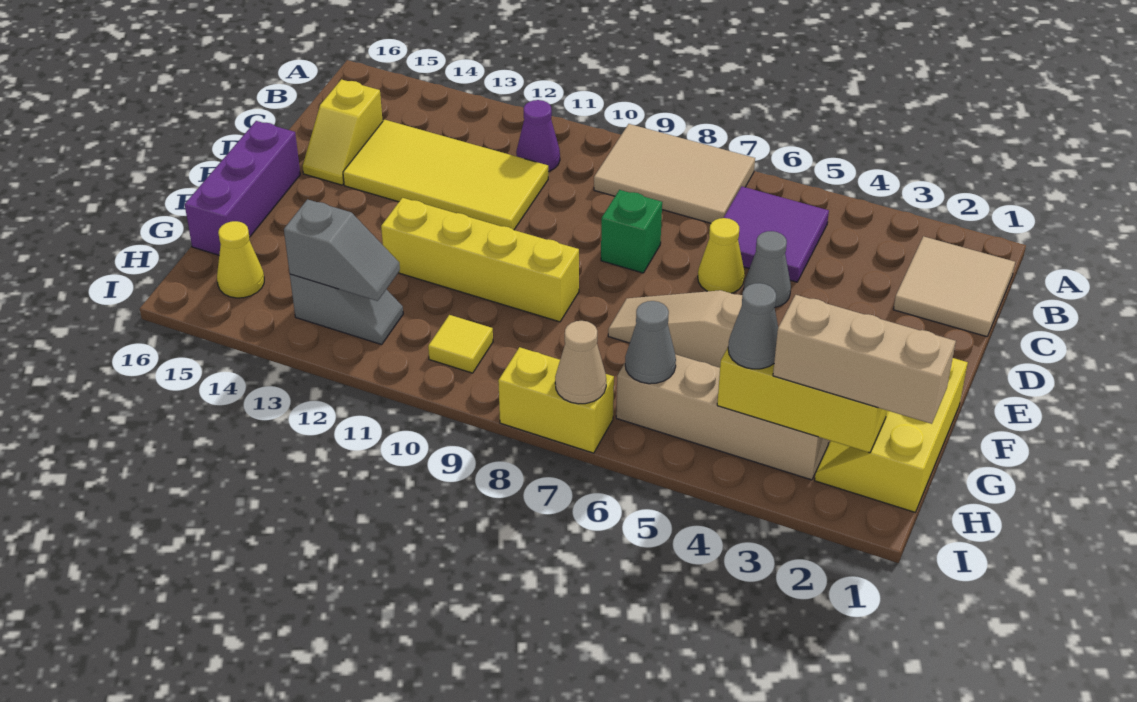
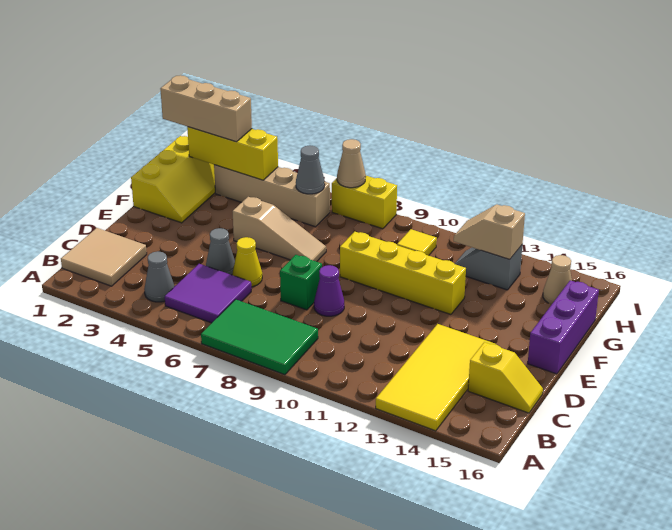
tan tile A7:B9 level 1 -> green tile A7:B9 level 1
purple cone B11 level 1 -> purple cone D9 level 1
yellow tile C11:D14 level 1 -> yellow tile A13:D14 level 1
yellow slope C15:D15 level 1 top C -> yellow slope C15:C16 level 1 top 15
grey cone H4 level 3 -> grey cone B4 level 1
grey slope H12:H13 level 2 top 13 -> tan slope H12:H13 level 2 top 13
yellow cone H15 level 1 -> tan cone H15 level 1

